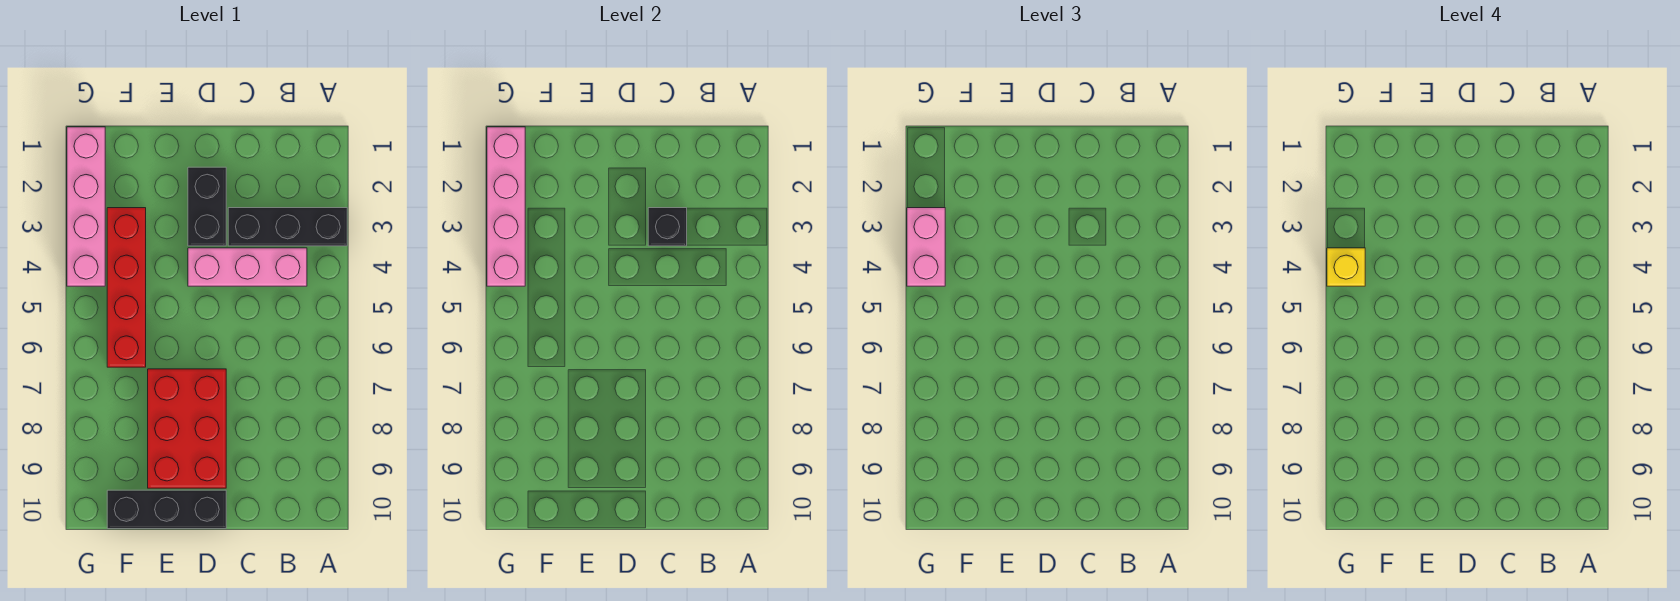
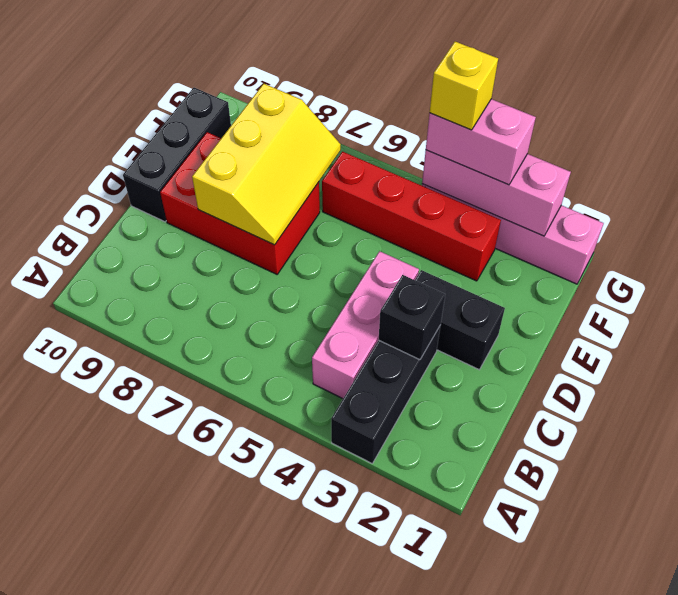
none -> yellow slope D7:F8 level 2 top 8
pink brick G1:G4 level 2 -> pink brick G2:G4 level 2

